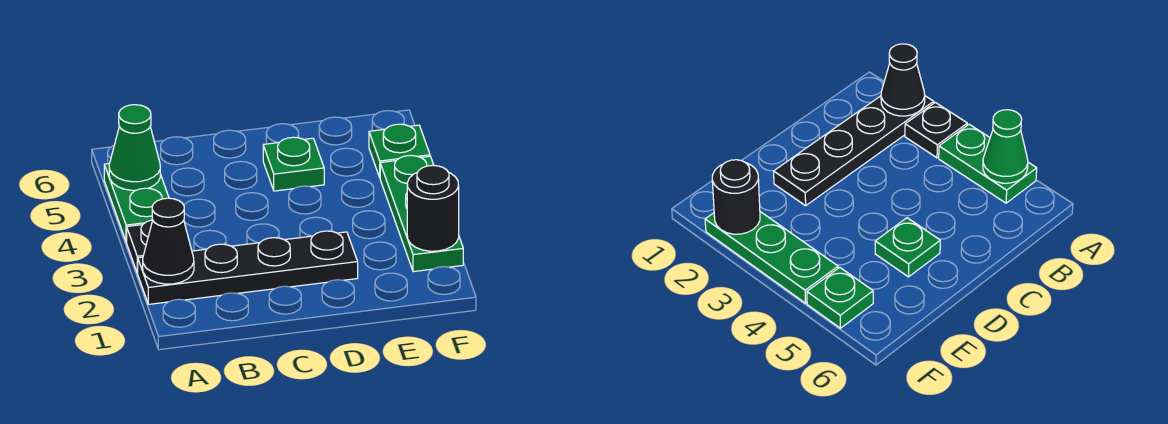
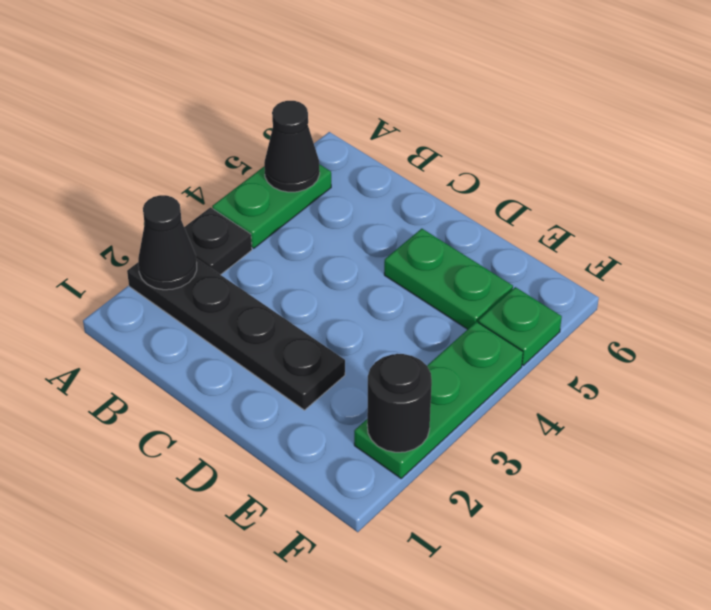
green cone A5 level 2 -> black cone A5 level 2
green plate D5 level 1 -> green plate D5:E5 level 1

